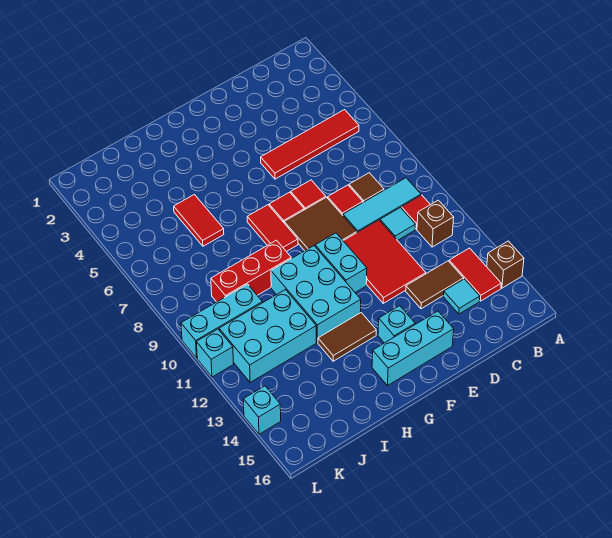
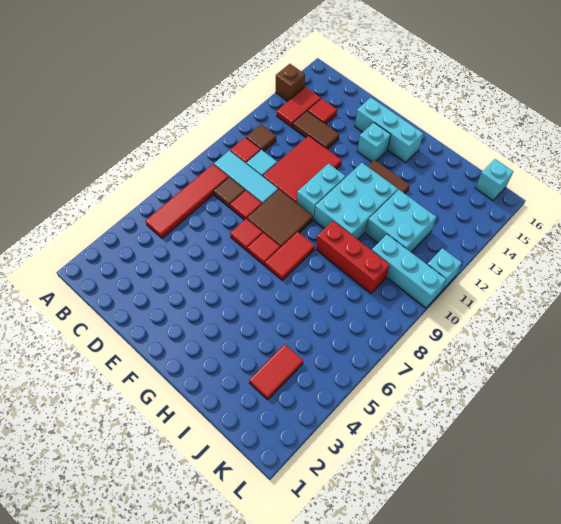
red tile B5:E5 level 1 -> red tile B5:B8 level 1
brown brick B11 level 1 -> brown tile B11 level 1
cyan tile C14 level 1 -> red tile C14 level 1
red tile I5:I6 level 1 -> red tile J3:J4 level 1
cyan brick I11:K12 level 1 -> cyan brick I11:J12 level 1
cyan brick L14 level 1 -> cyan brick K16 level 1

